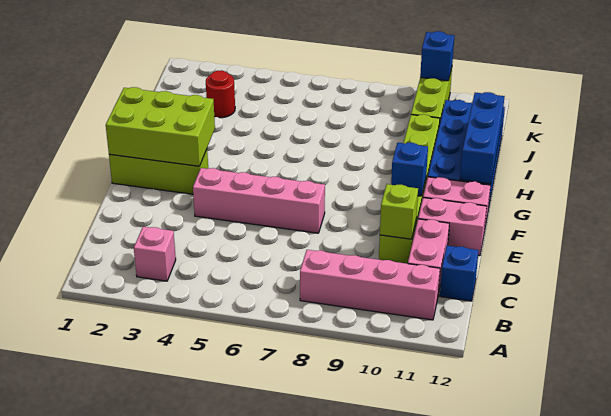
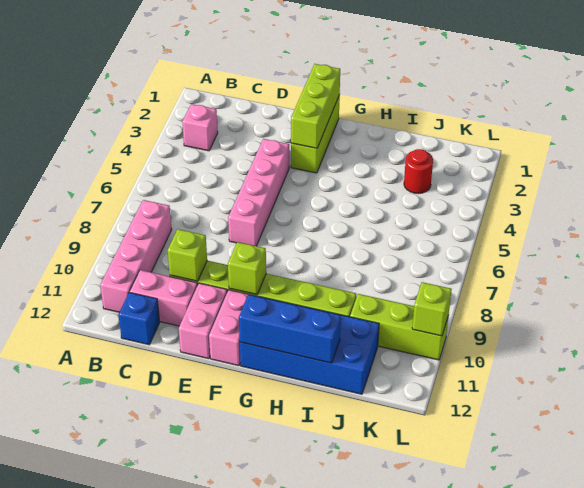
lime brick F1:G3 level 2 -> lime brick F1:F3 level 2
blue brick F10 level 2 -> lime brick F10 level 2
blue brick L10 level 2 -> lime brick L10 level 2

